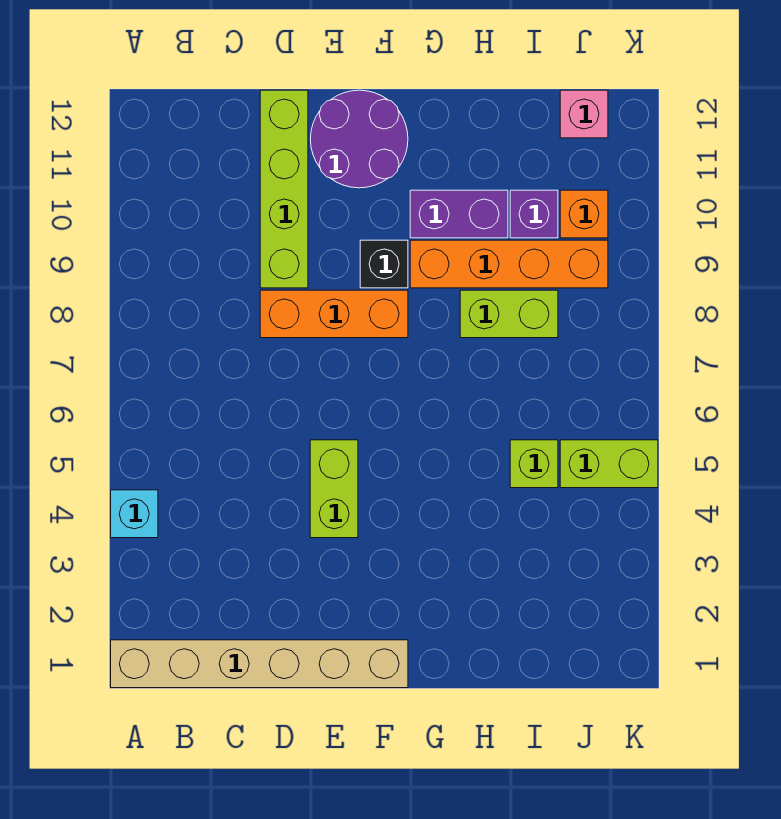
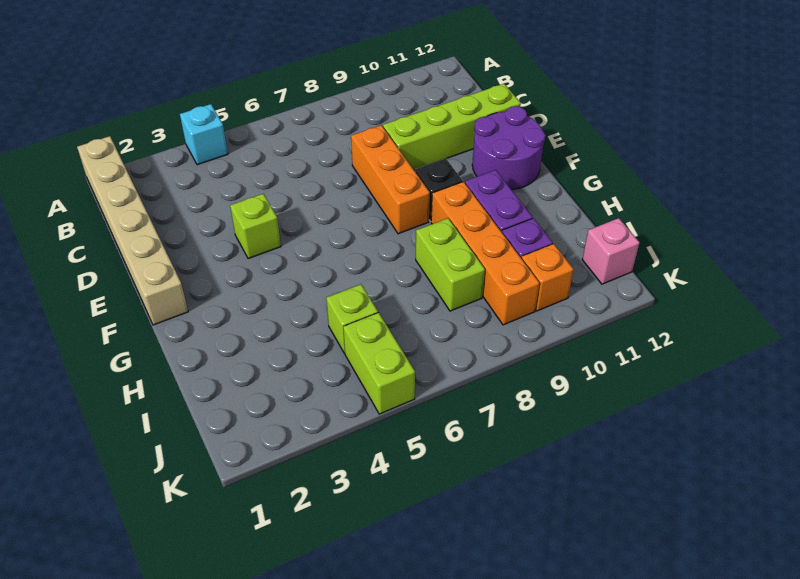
lime brick E4:E5 level 1 -> lime brick E4 level 1

